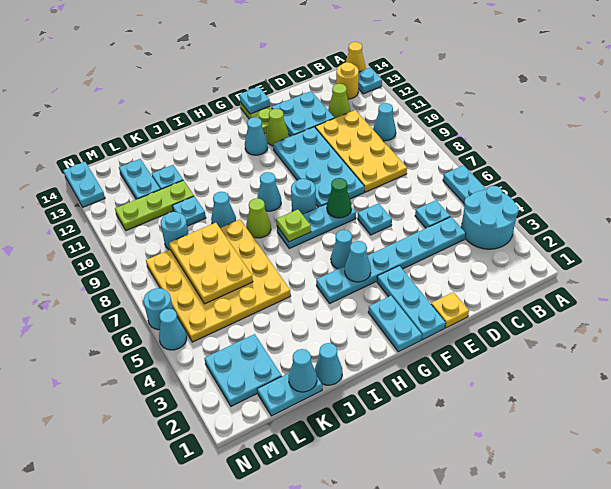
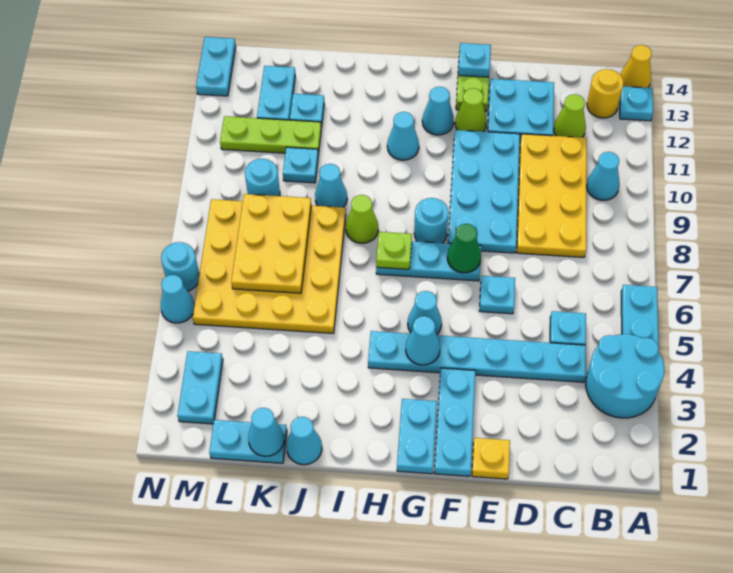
cyan cone H9 level 1 -> cyan cone H11 level 1
cyan plate L2:M3 level 1 -> cyan plate M2:M3 level 1

